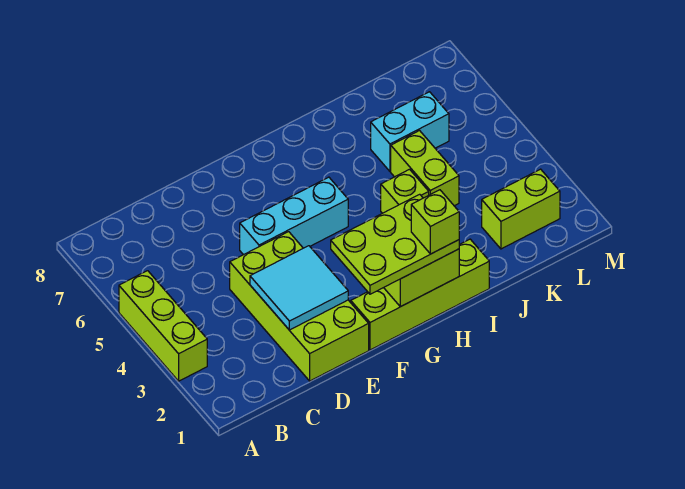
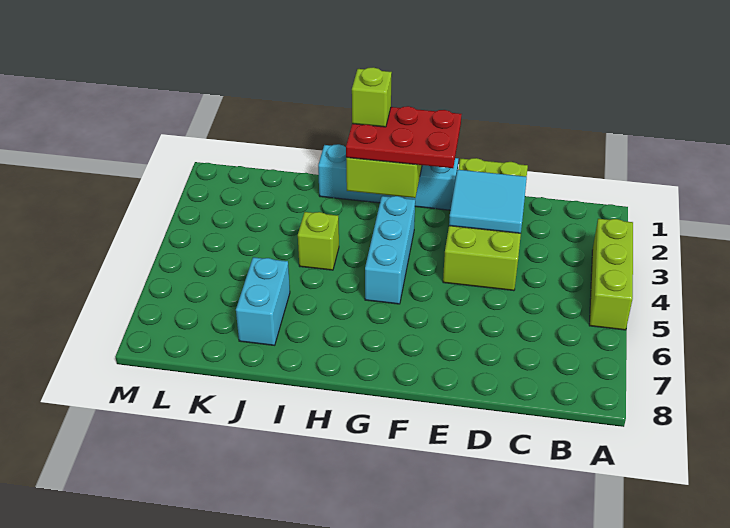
cyan brick E5:G5 level 1 -> cyan brick G3:G5 level 1
lime brick F1:I1 level 1 -> cyan brick F1:I1 level 1
lime plate F1:H2 level 3 -> red plate F1:H2 level 3
lime brick J4:J5 level 1 -> none
cyan brick J6:K6 level 1 -> cyan brick J6:J7 level 1
lime brick K2:L2 level 1 -> none

